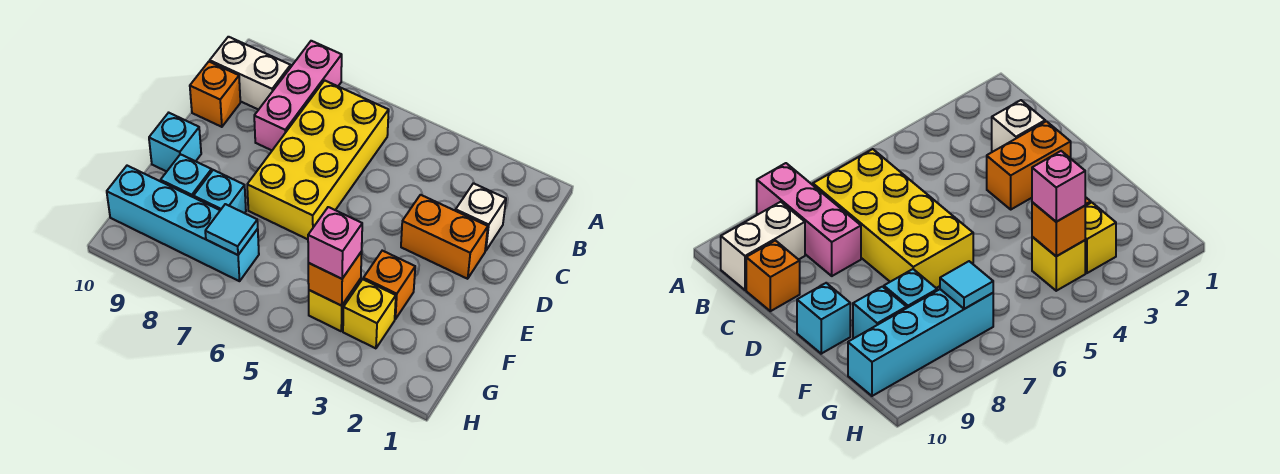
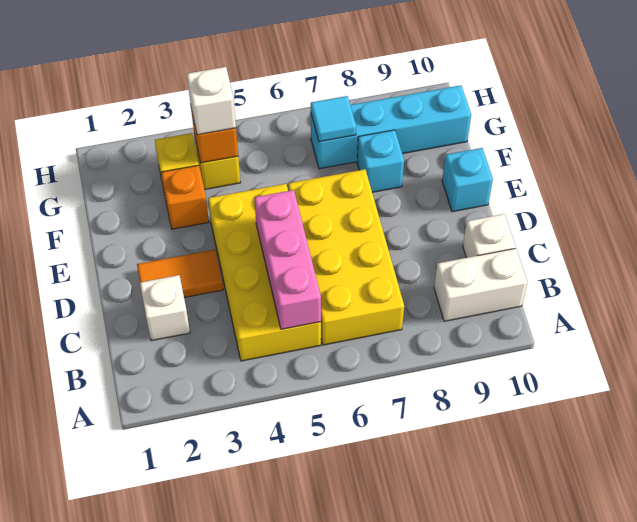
pink brick A8:C8 level 1 -> pink brick B5:D5 level 2
none -> yellow brick B4:E5 level 1
orange brick C10 level 1 -> white brick C10 level 1
orange brick D2:D3 level 1 -> orange tile D2:D3 level 1
cyan brick F9 level 1 -> none
pink brick G4 level 3 -> white brick G4 level 3

